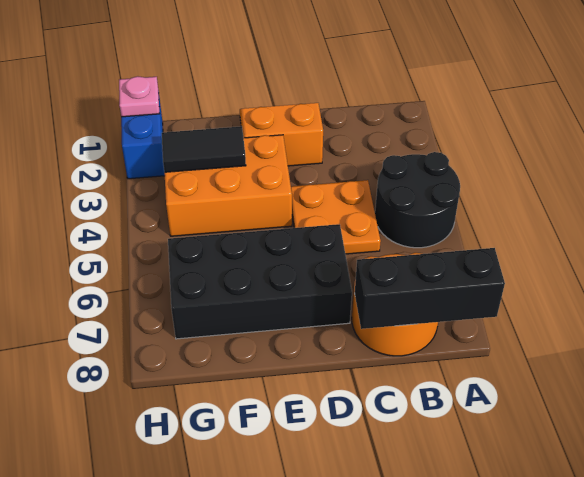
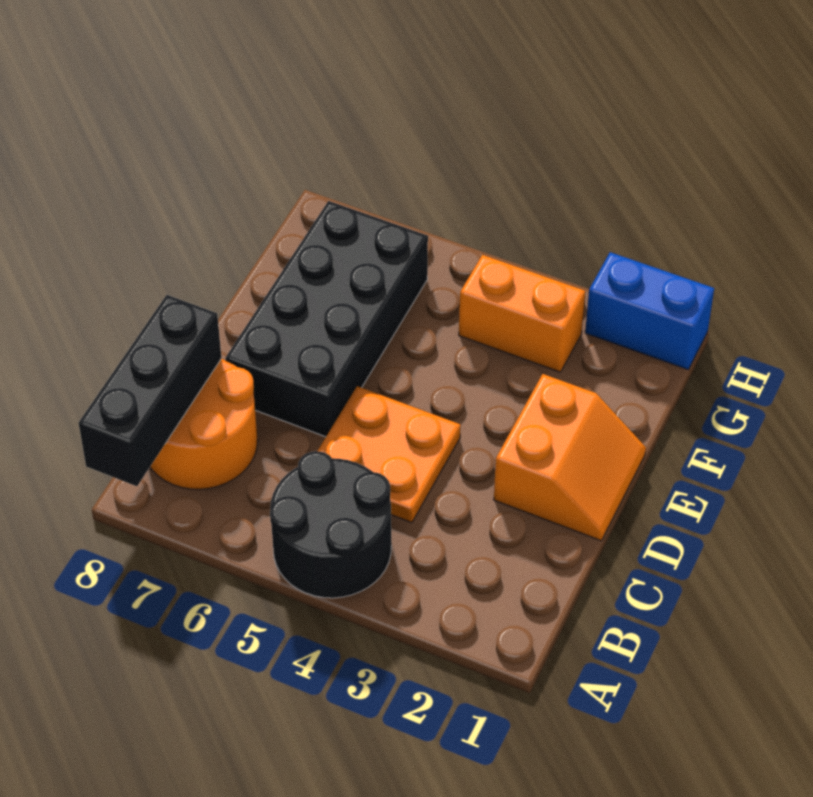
orange brick E3:G4 level 1 -> orange brick G3:G4 level 1
black tile F3:G3 level 2 -> none
pink plate H1 level 2 -> none

